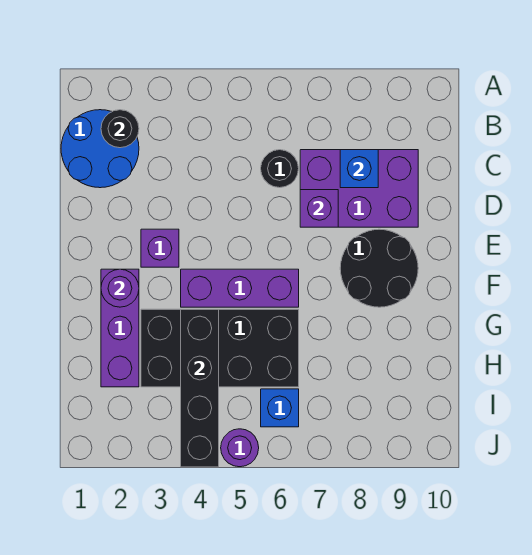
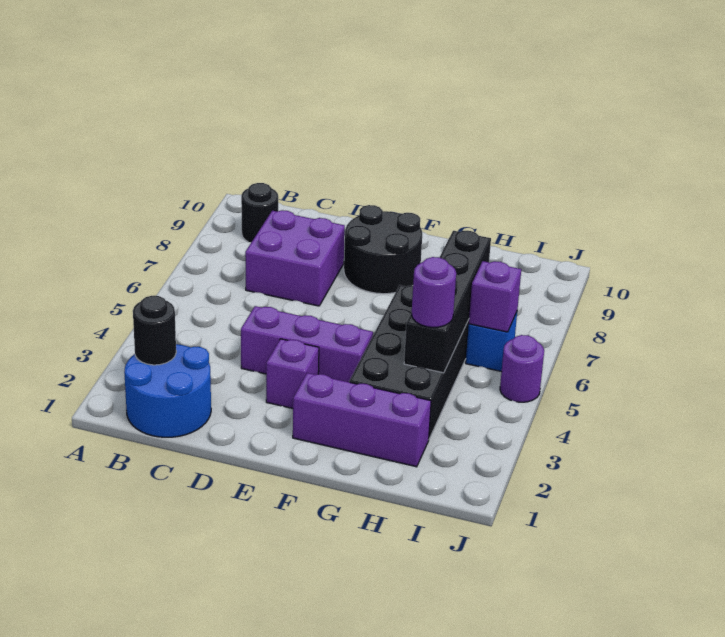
black round brick C6 level 1 -> black round brick B9 level 1
purple brick C7:D9 level 1 -> purple brick C7:D8 level 1
blue brick C8 level 2 -> none
purple brick D7 level 2 -> purple brick I6 level 2
purple round brick F2 level 2 -> purple round brick H4 level 3
purple brick F4:F6 level 1 -> purple brick D4:F4 level 1
black brick G4:J4 level 2 -> black brick H4:H7 level 2

